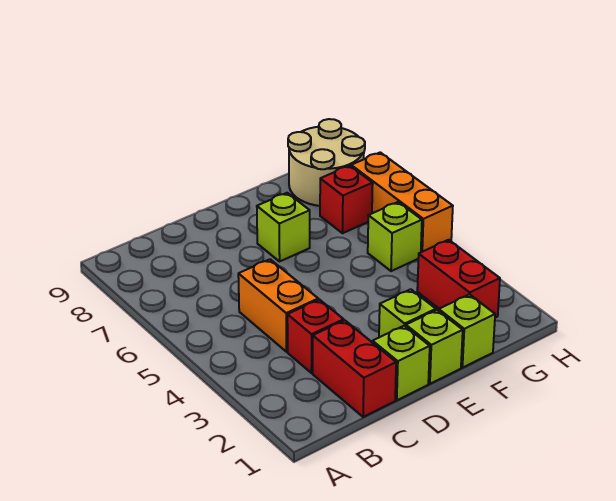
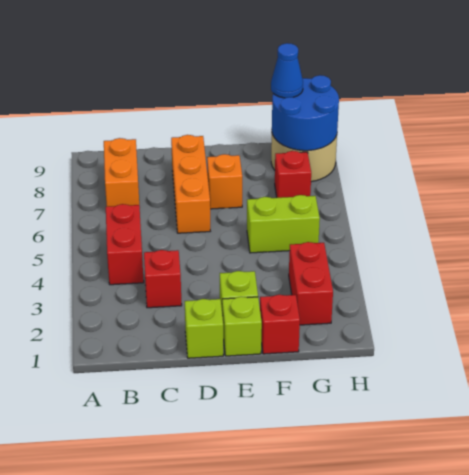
red brick C1:C2 level 1 -> red brick B4:B5 level 1
orange brick C4:C5 level 1 -> orange brick B7:B8 level 1
lime brick E7 level 1 -> orange brick E7 level 1
lime brick F1 level 1 -> red brick F1 level 1
lime brick G5 level 1 -> lime brick F5:G5 level 1
none -> blue round brick G8:H9 level 2
none -> blue cone G9 level 3
orange brick H5:H7 level 1 -> orange brick D6:D8 level 1

